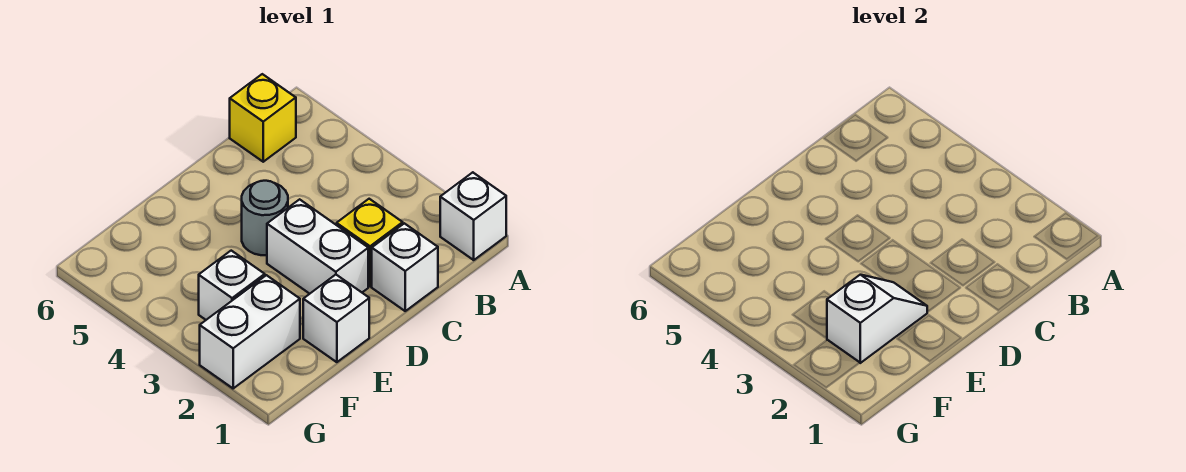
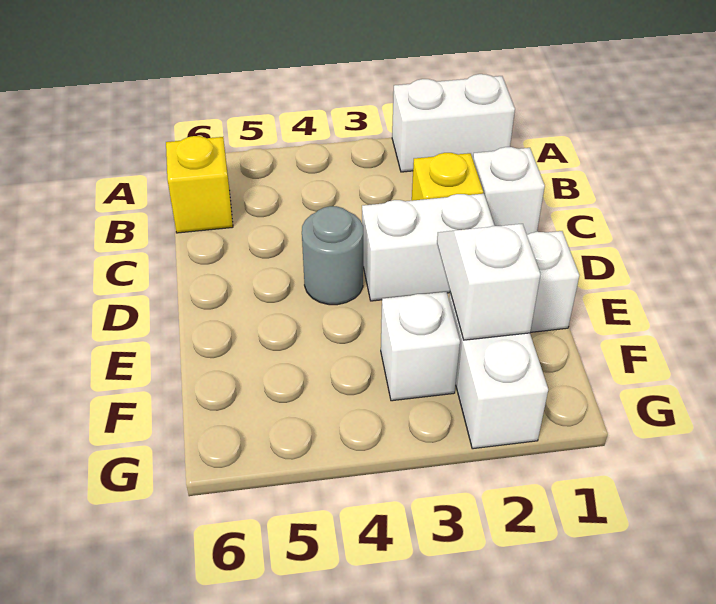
white brick A1 level 1 -> white brick A1:A2 level 1

